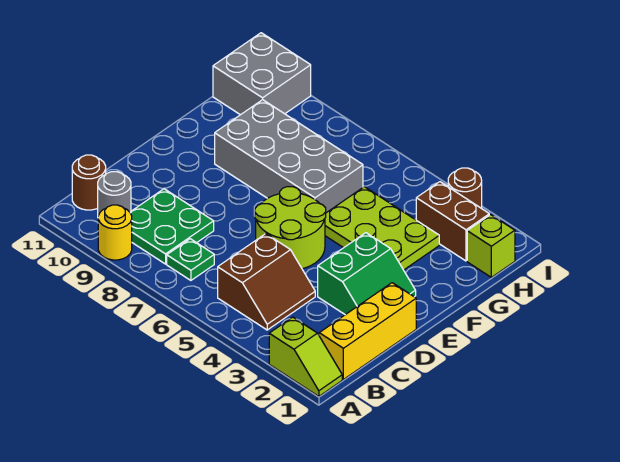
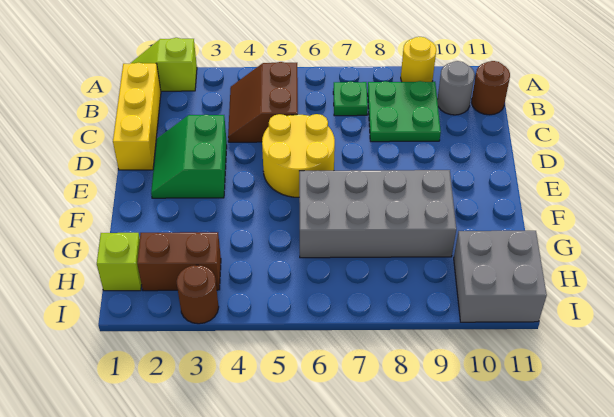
lime round brick D5:E6 level 1 -> yellow round brick D5:E6 level 1
lime plate F3:G5 level 1 -> none

